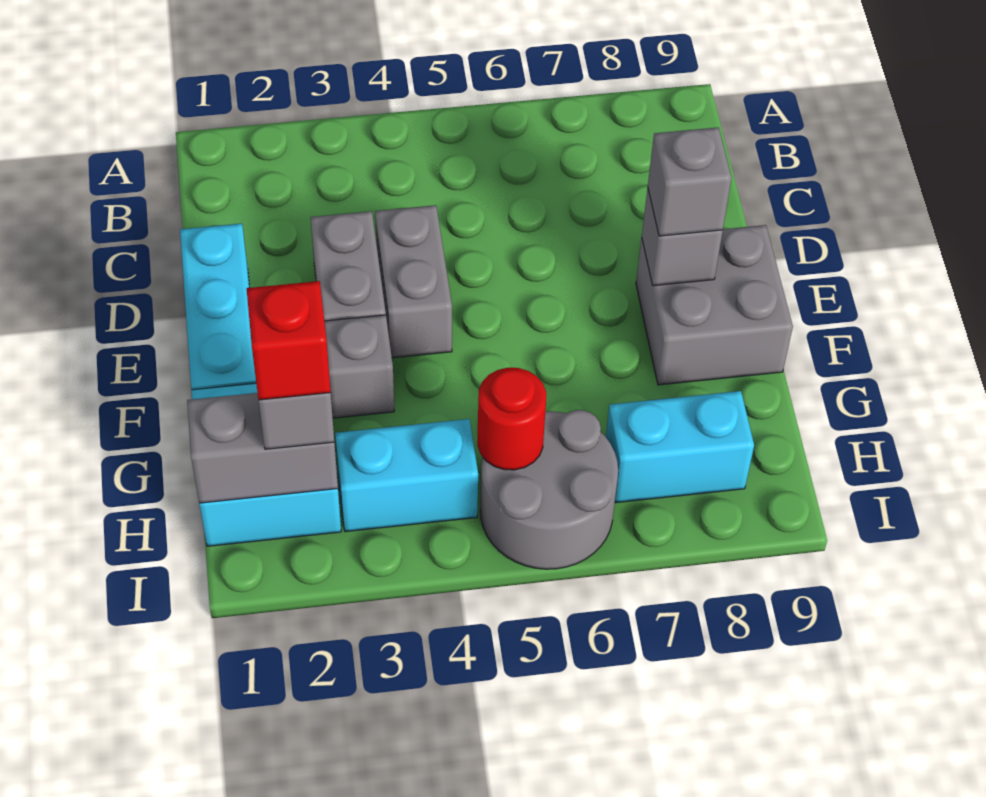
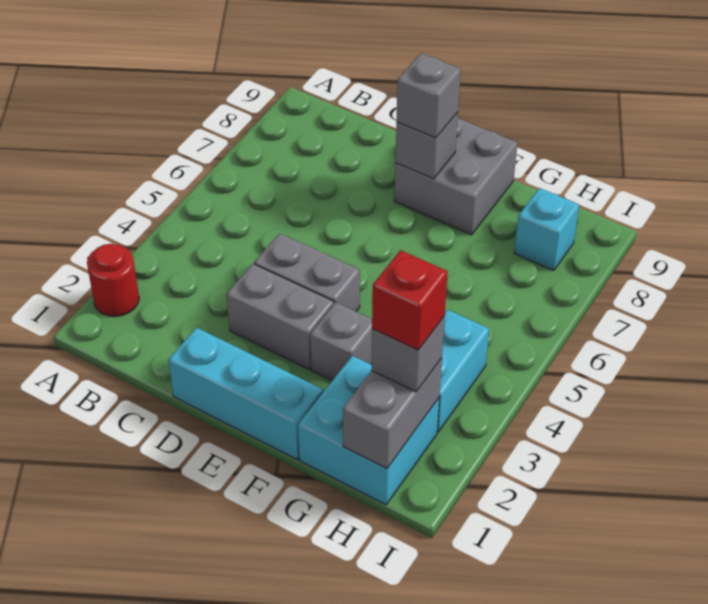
grey round brick H5:I6 level 1 -> none
red round brick H5 level 2 -> red round brick A2 level 1
cyan brick H7:H8 level 1 -> cyan brick H8 level 1

